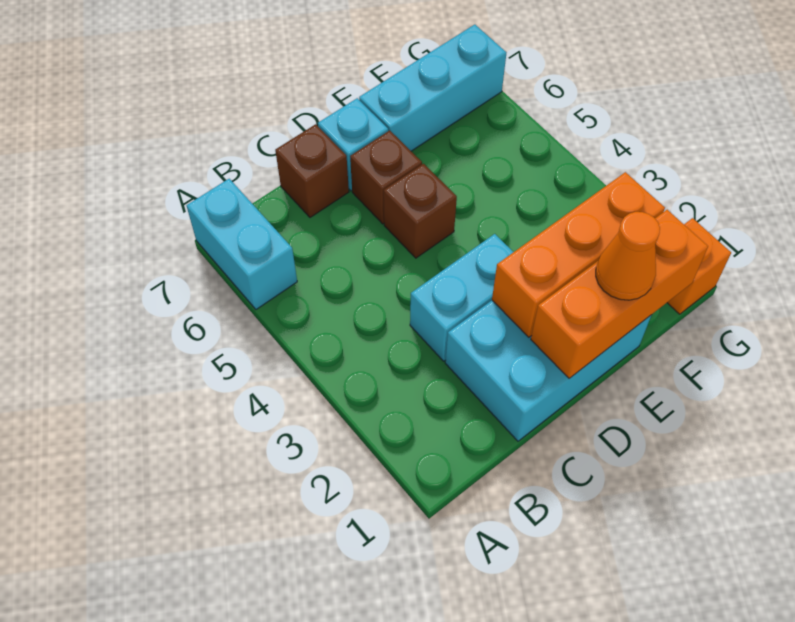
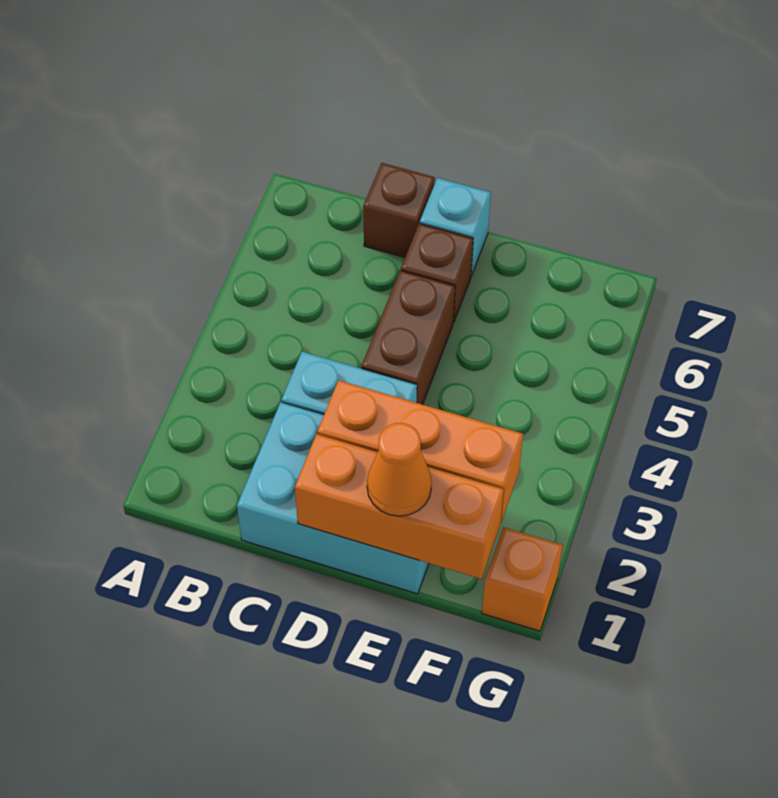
cyan brick A6:A7 level 1 -> none
brown brick D5 level 1 -> brown brick D4:D5 level 1
cyan brick E7:G7 level 1 -> none

